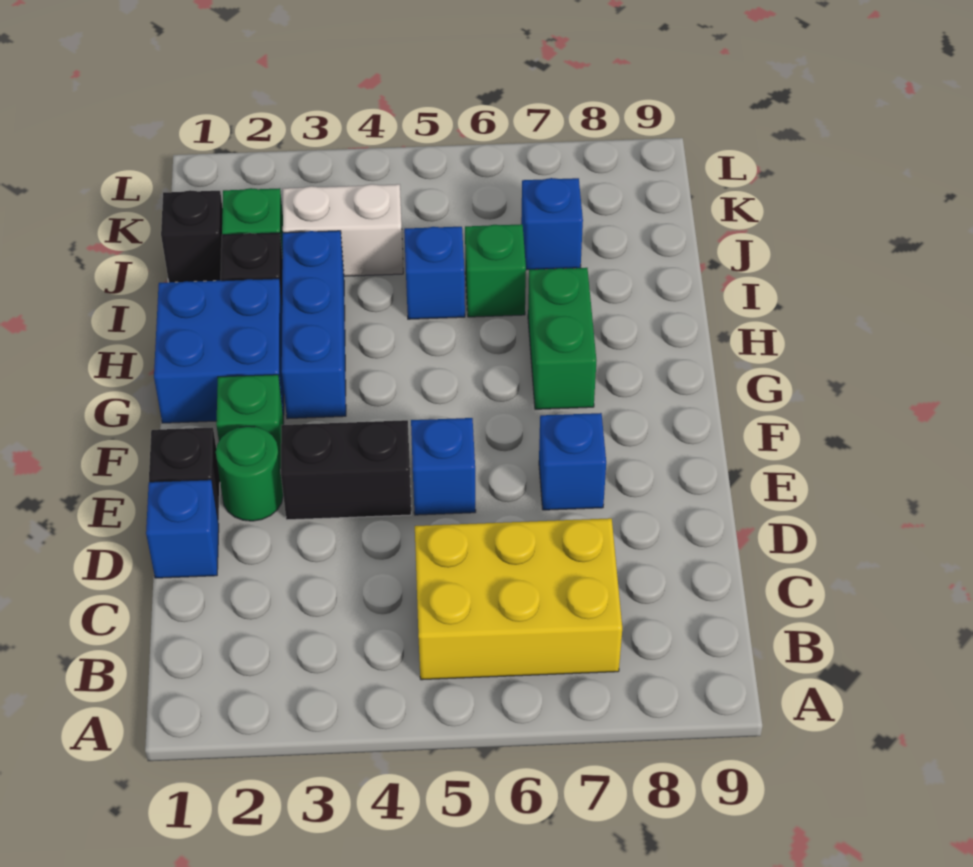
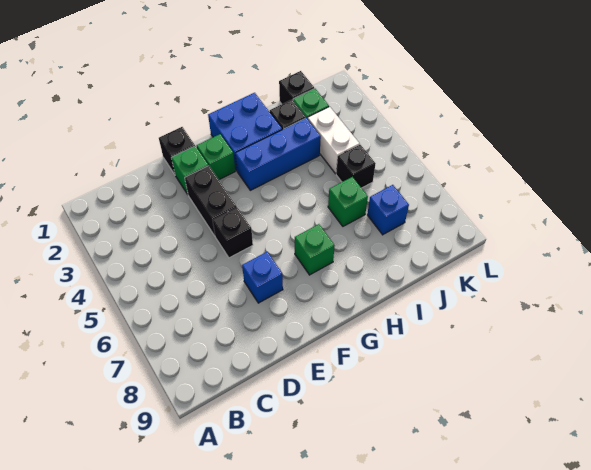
yellow brick B5:C7 level 1 -> none
blue brick D1 level 1 -> none
green round brick E2 level 1 -> green brick E2 level 1
blue brick E5 level 1 -> black brick E5 level 1
green brick G7:H7 level 1 -> green brick G7 level 1
blue brick I5 level 1 -> none
none -> black brick J5 level 1

